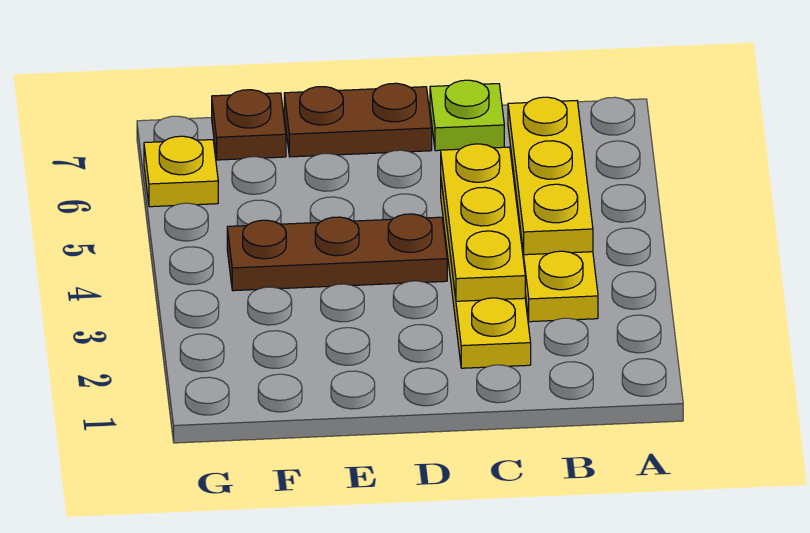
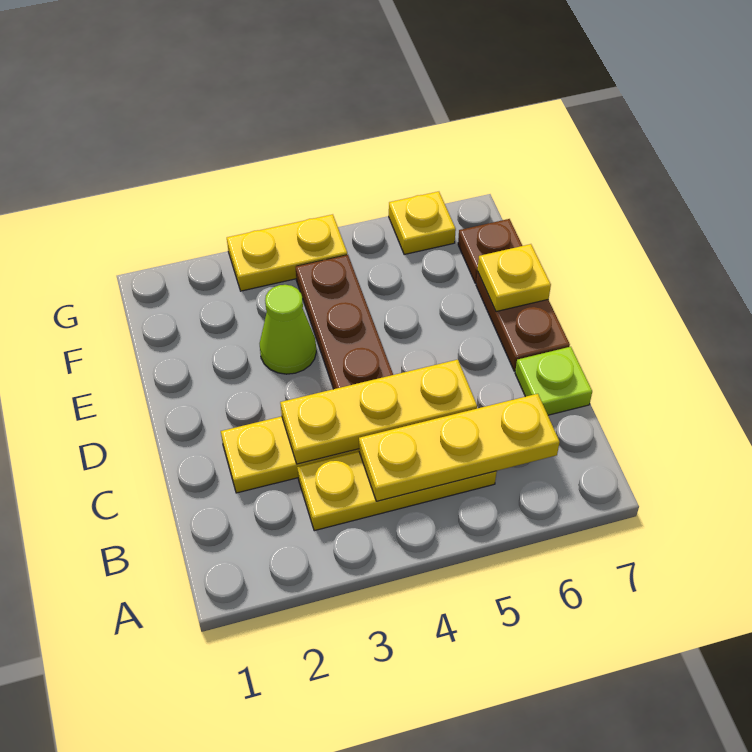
none -> lime cone E3 level 1
none -> yellow plate E7 level 2
none -> yellow plate G3:G4 level 1

